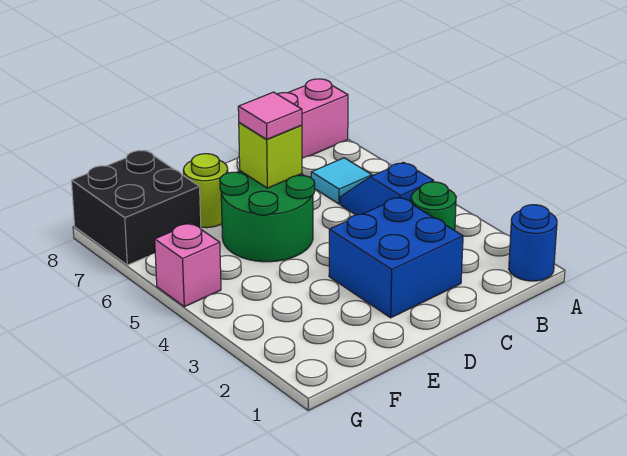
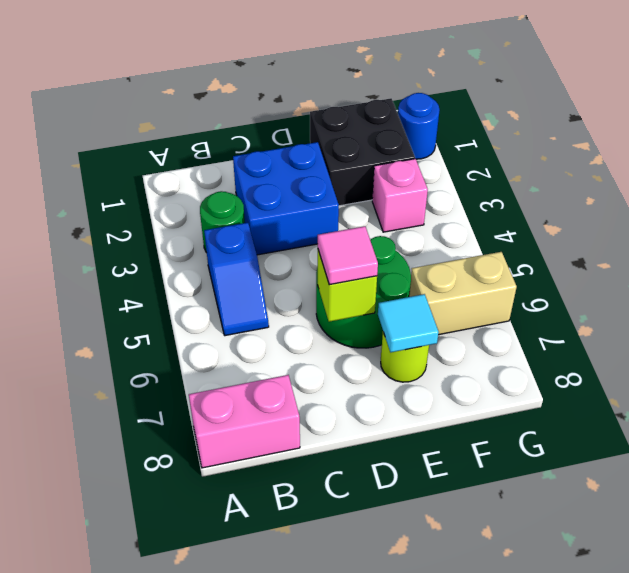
blue round brick A1 level 1 -> blue round brick G1 level 1
cyan tile B6 level 1 -> cyan tile E7 level 2
none -> tan brick F6:G6 level 1
black brick F7:G8 level 1 -> black brick E1:F2 level 1
pink brick G5 level 1 -> pink brick F3 level 1

